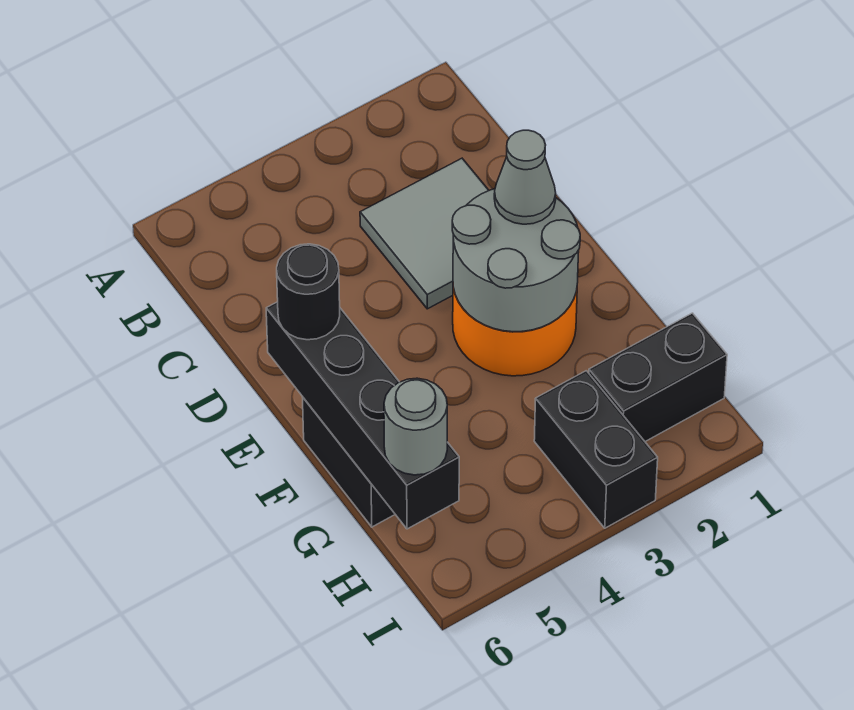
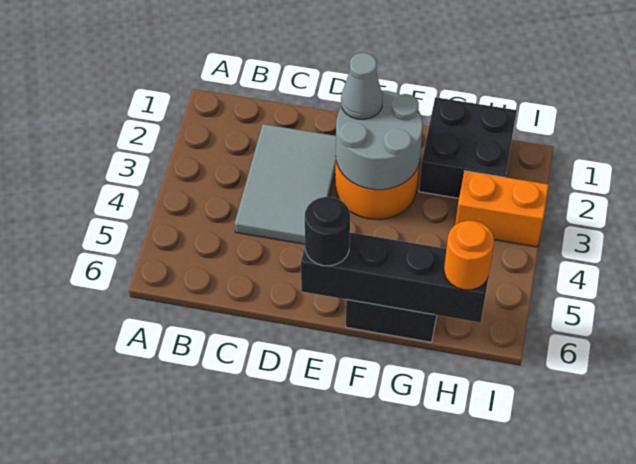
grey tile C2:D3 level 1 -> grey tile C2:D4 level 1
black brick H1:H2 level 1 -> black brick G1:H2 level 1
black brick H3:I3 level 1 -> orange brick H3:I3 level 1
grey round brick H6 level 3 -> orange round brick H6 level 3

